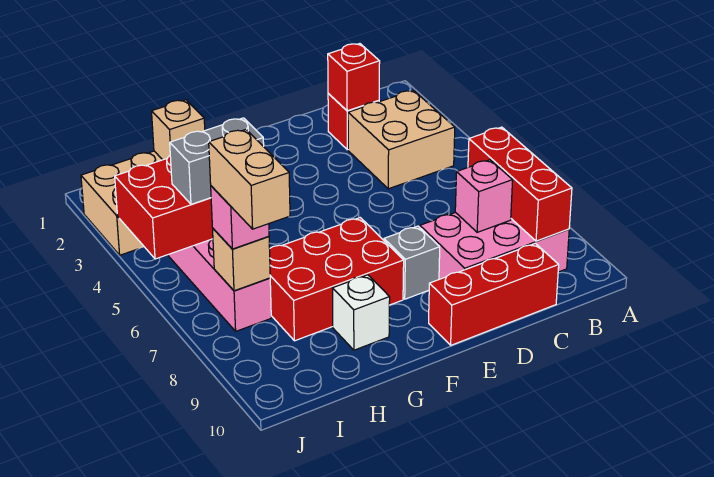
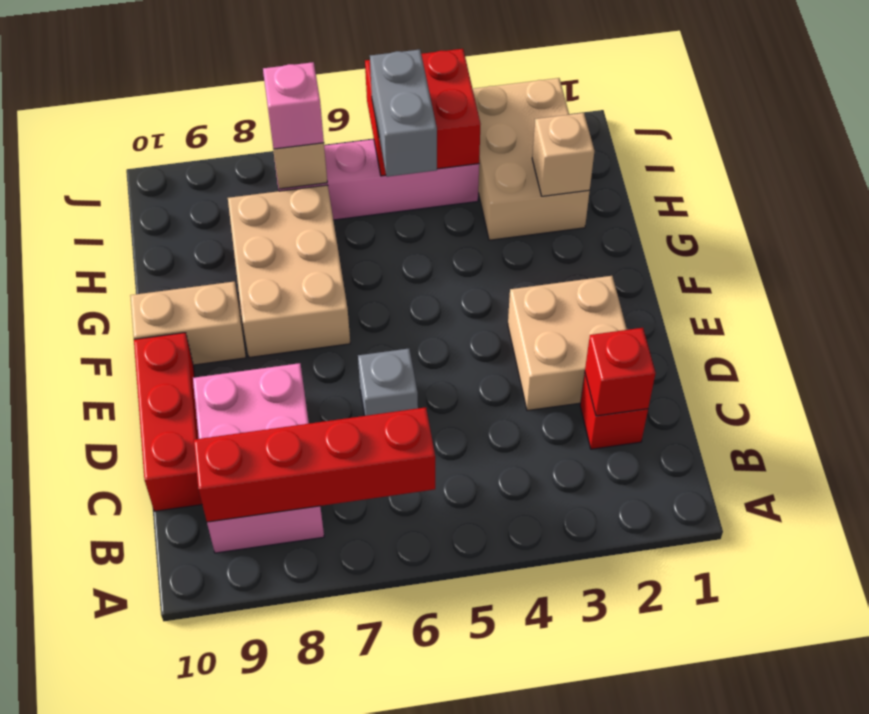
tan brick B3:C4 level 1 -> tan brick D2:E3 level 1
red brick B7:B9 level 2 -> red brick B6:B9 level 2
pink brick C8 level 2 -> none
grey brick E8 level 1 -> grey brick D6 level 1
red brick F7:H8 level 1 -> tan brick F7:H8 level 1
white brick G9 level 1 -> none
tan brick I7:I8 level 4 -> tan brick F9:F10 level 1

